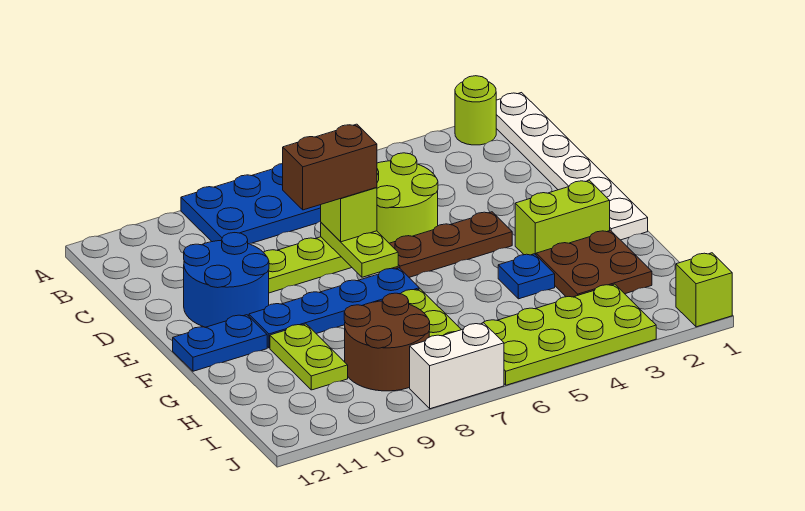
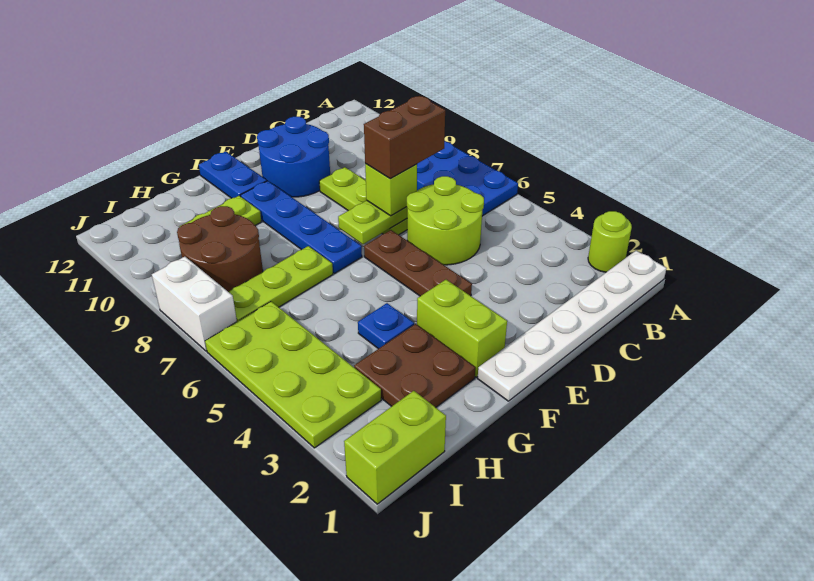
brown brick D7:D8 level 4 -> brown brick C7:D7 level 4
lime brick J1 level 1 -> lime brick I1:J1 level 1

